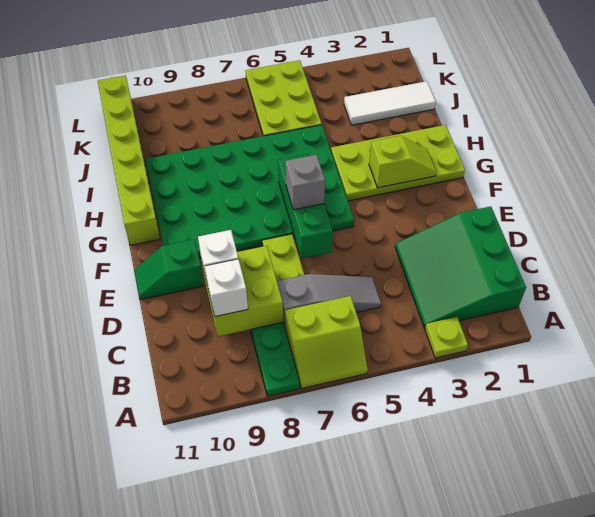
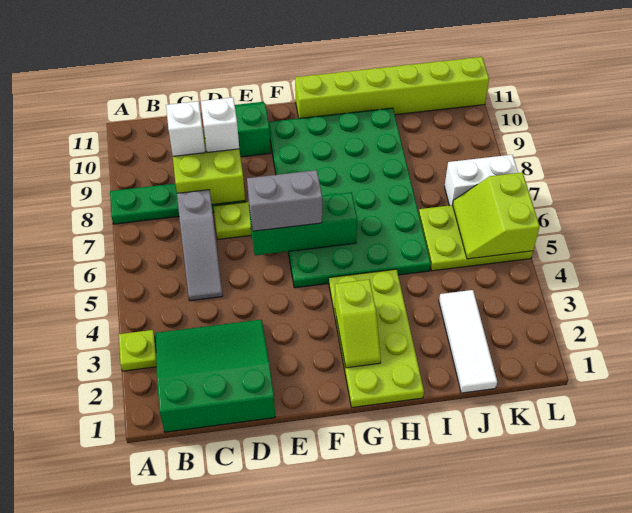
lime slope A6:B7 level 1 top B -> lime slope K5:L6 level 2 top L
grey brick F6 level 3 -> grey brick E6:F6 level 3
none -> white brick K7:L7 level 1

